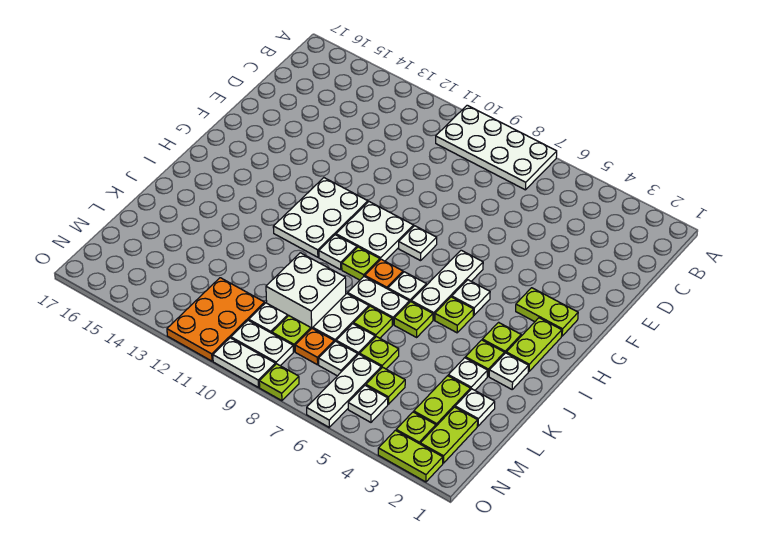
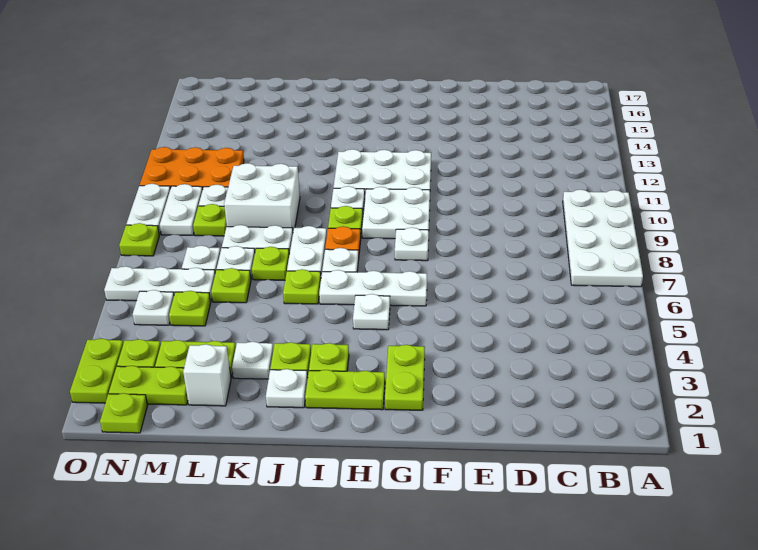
lime plate I5 level 1 -> lime plate N1 level 1
white plate L2 level 1 -> white brick L2 level 1
orange plate M8 level 1 -> none

